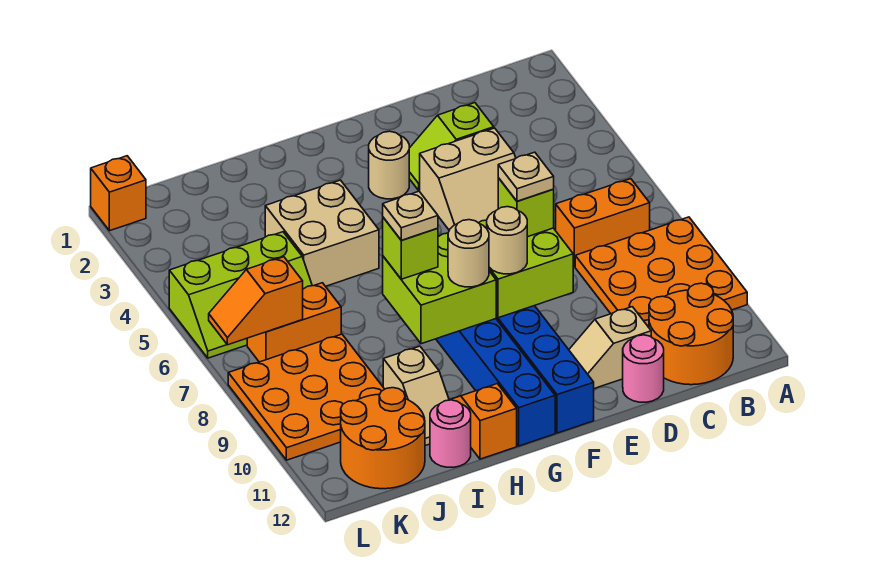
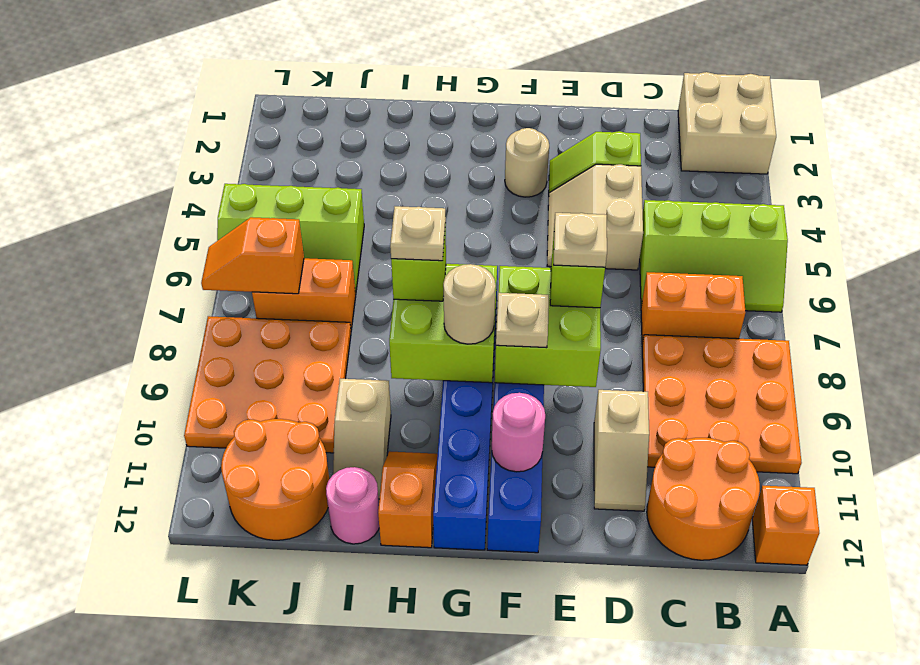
none -> lime slope A5:C6 level 1 top 5
tan slope D4:E5 level 1 top 4 -> tan slope D4:E5 level 1 top D
tan slope D11:E11 level 1 top D -> tan slope D10:D11 level 1 top 10
pink round brick D12 level 1 -> pink round brick F11 level 2
tan round brick F9 level 3 -> tan plate F9 level 3
tan brick H4:I5 level 1 -> tan brick A1:B2 level 1
orange brick L1 level 1 -> orange brick A12 level 1

